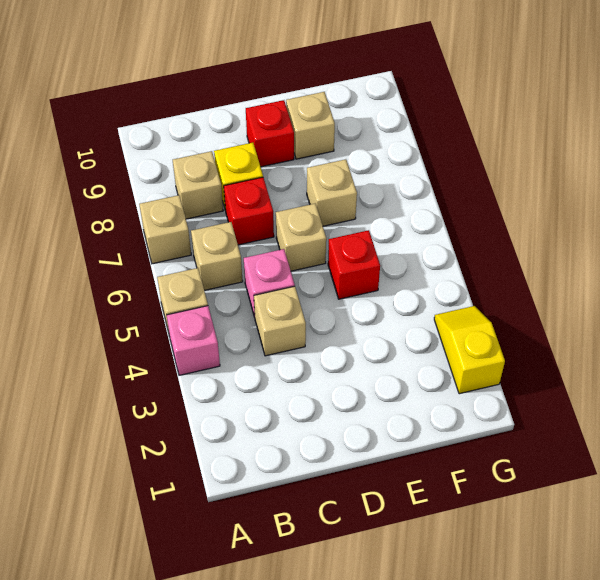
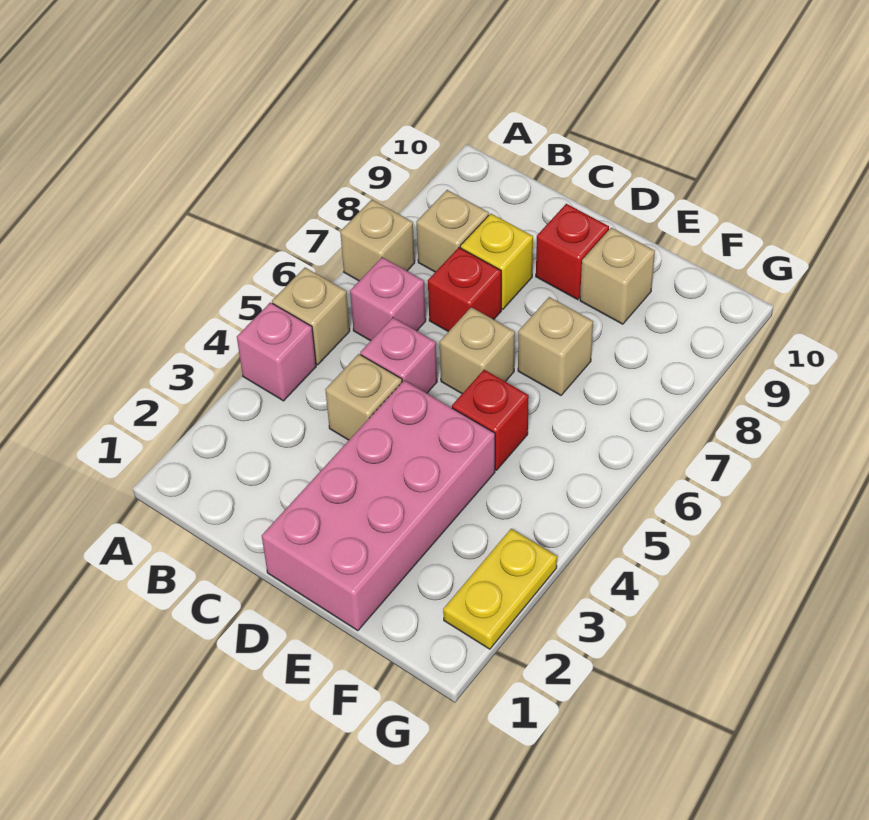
tan brick B6 level 1 -> pink brick B6 level 1
none -> pink brick D1:E4 level 1
yellow slope G2:G3 level 1 top 2 -> yellow plate G2:G3 level 1

